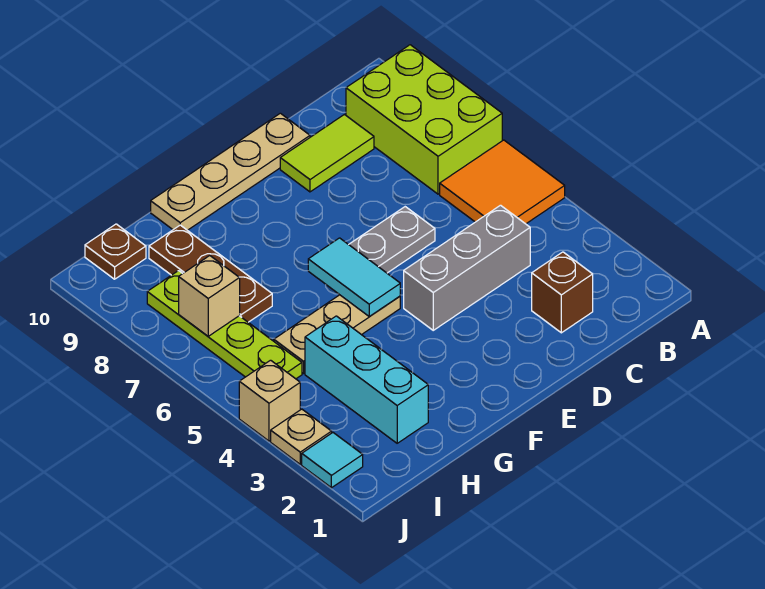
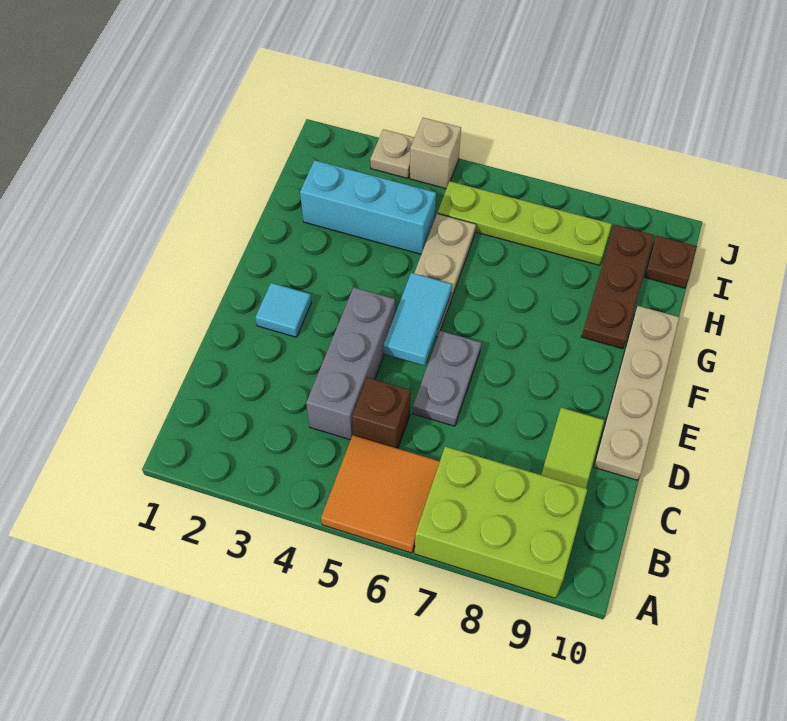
brown brick C2 level 1 -> brown brick C5 level 1
cyan tile F5:F6 level 2 -> cyan tile E5:F5 level 2
brown plate H7:H9 level 1 -> brown plate G9:I9 level 1
tan brick I7 level 2 -> none
cyan tile J2 level 1 -> cyan tile E2 level 1

